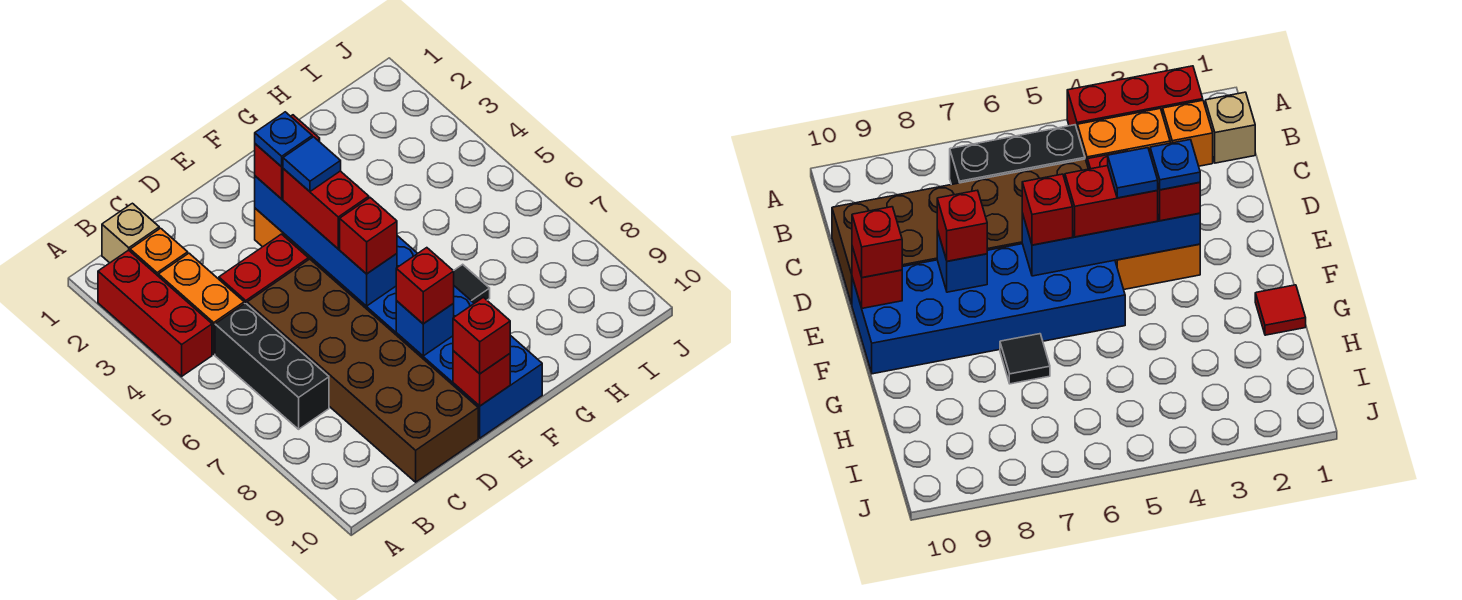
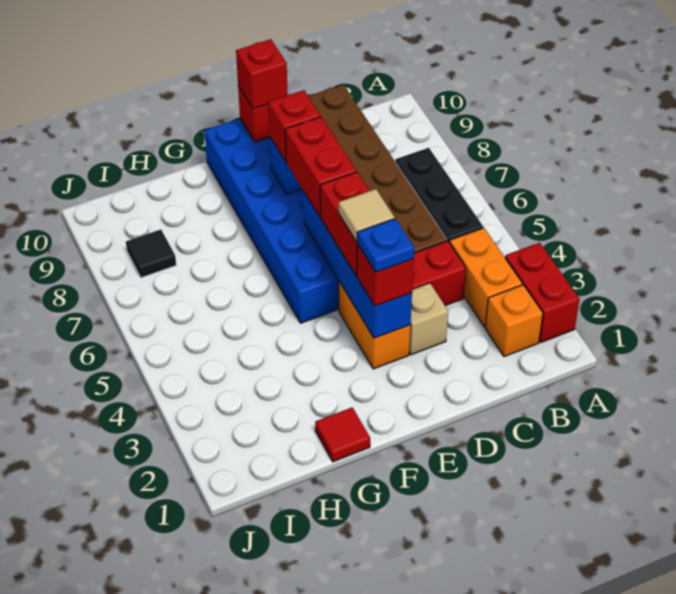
red brick A2:A4 level 1 -> red brick A2:A3 level 1
tan brick B1 level 1 -> tan brick D3 level 1
blue tile E4 level 4 -> tan tile E4 level 4
red brick E6 level 3 -> red brick E6:E7 level 3
black tile G7 level 1 -> black tile I8 level 1

